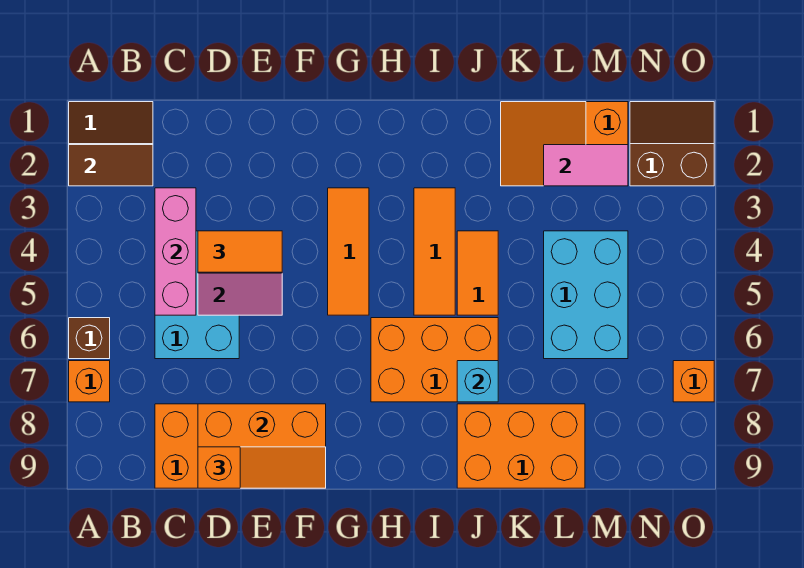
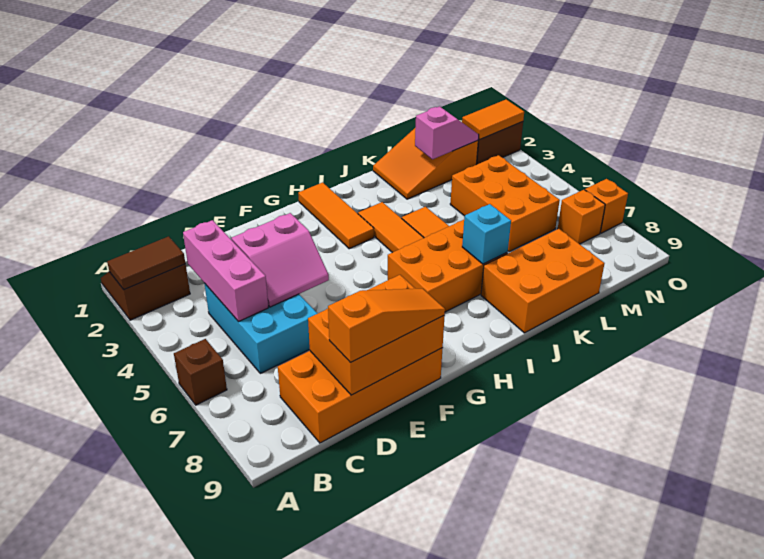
orange brick A7 level 1 -> orange brick N7 level 1
orange tile D4:E4 level 3 -> orange tile N2:O2 level 2
orange tile G3:G5 level 1 -> orange tile H1:H3 level 1
pink tile L2:M2 level 2 -> pink slope L2:M2 level 2 top L
cyan brick L4:M6 level 1 -> orange brick L4:M6 level 1

